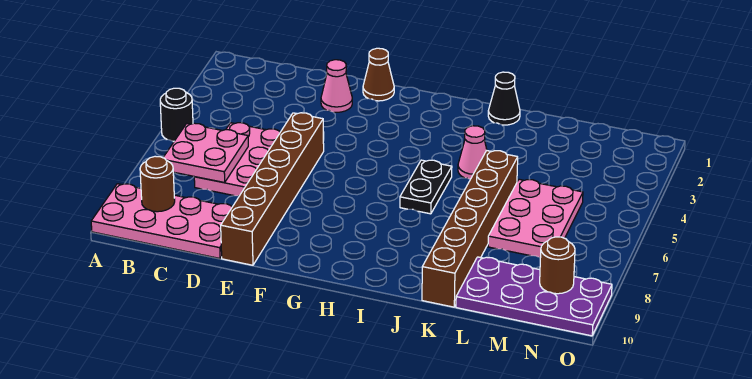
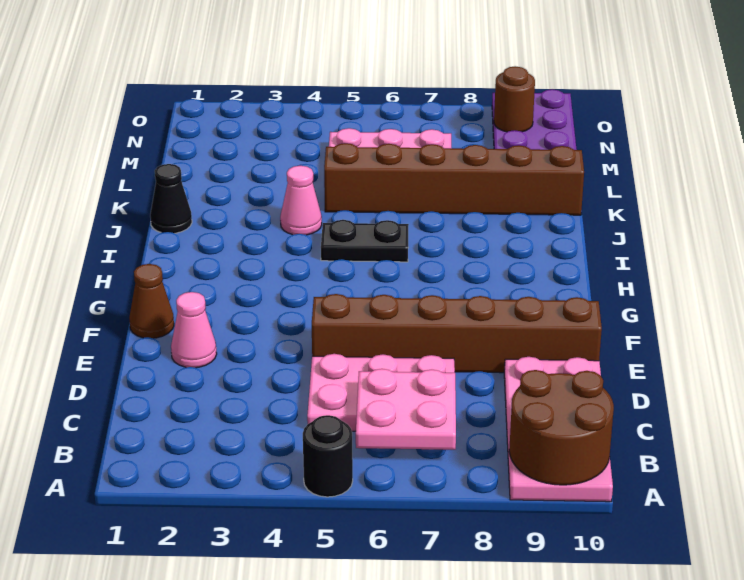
brown round brick B9 level 2 -> brown round brick A9:B10 level 2

